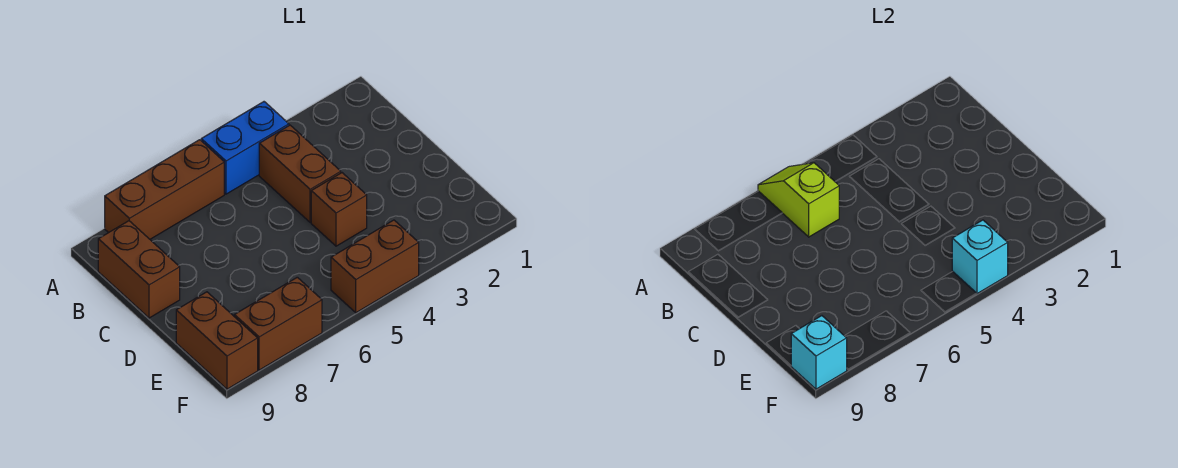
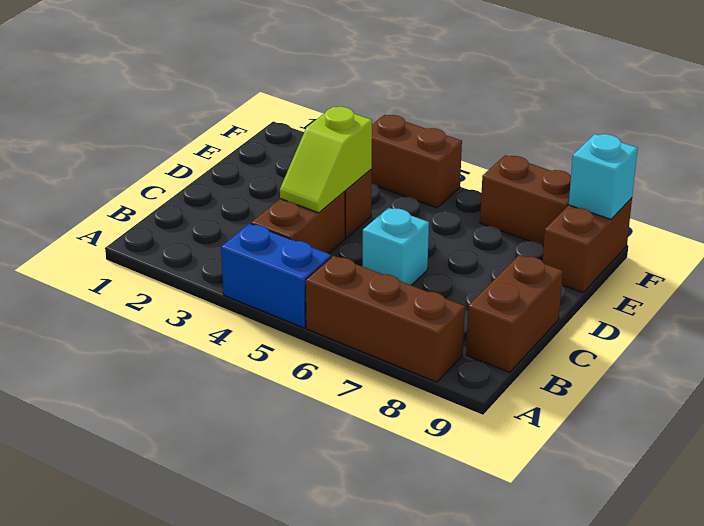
lime slope A6:B6 level 2 top B -> lime slope C4:D4 level 2 top D
cyan brick F4 level 2 -> cyan brick C6 level 1

